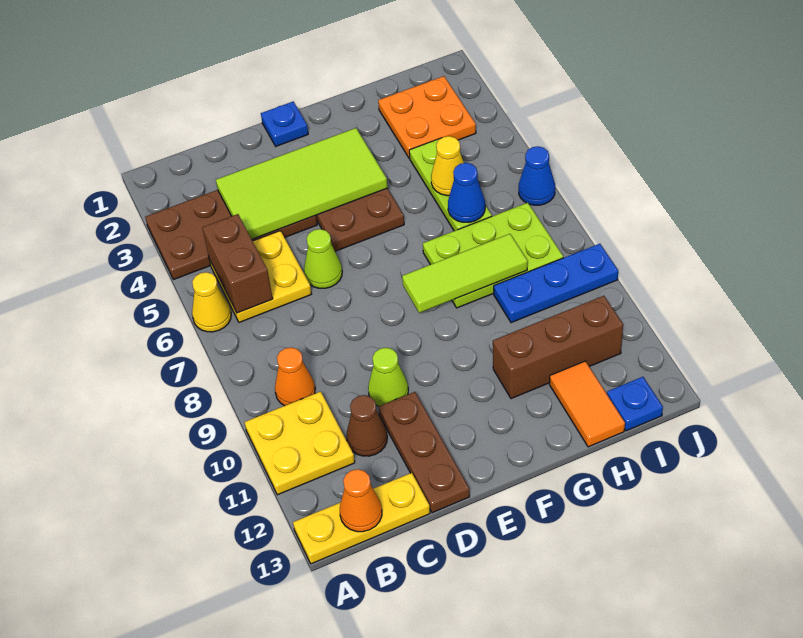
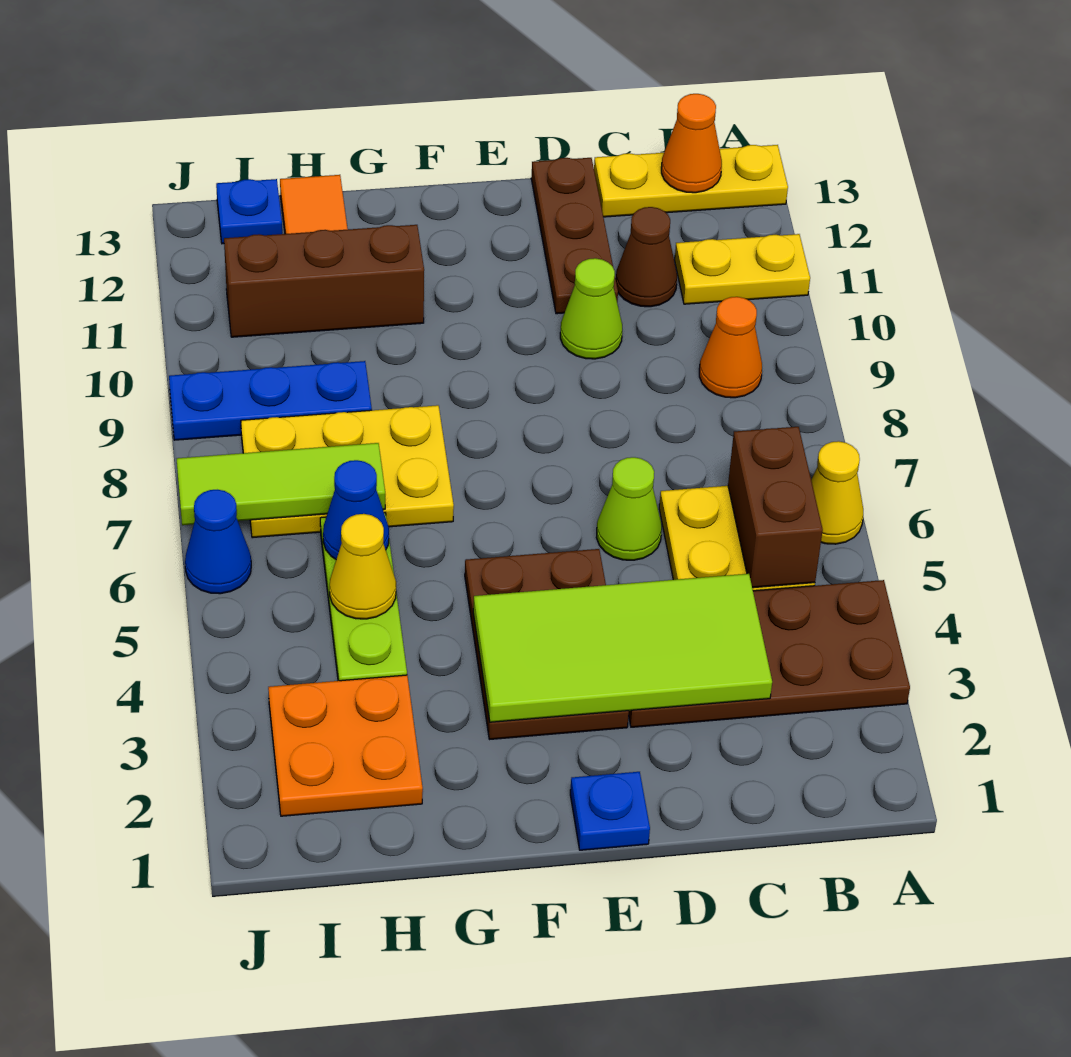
yellow plate A10:B11 level 1 -> yellow plate A11:B11 level 1
lime tile F8:H8 level 2 -> lime tile H7:J7 level 2
lime plate G7:I8 level 1 -> yellow plate G7:I8 level 1

